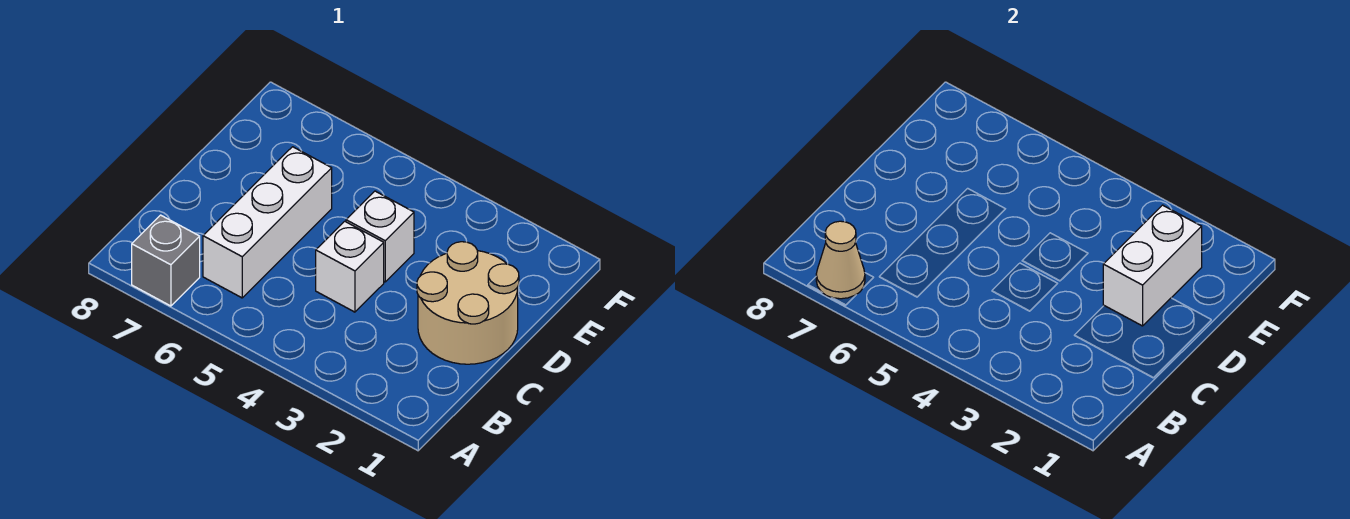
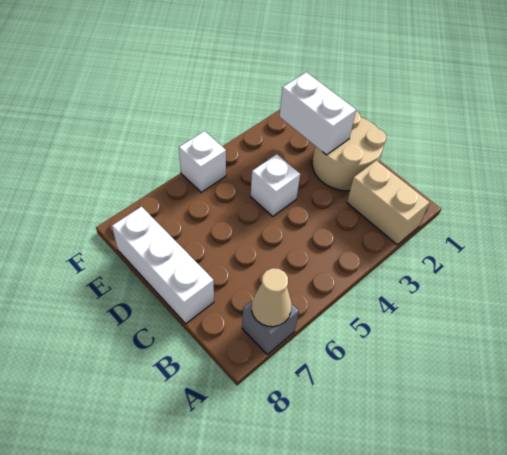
none -> tan brick A2:B2 level 1
white brick B6:D6 level 1 -> white brick C8:E8 level 1
white brick C4 level 1 -> white brick F5 level 1

